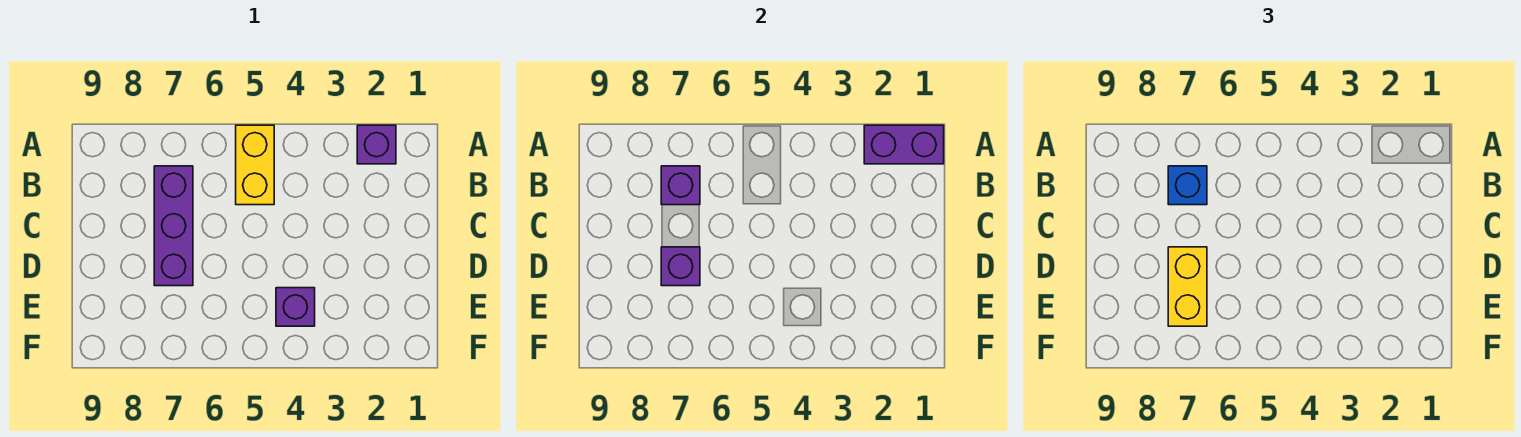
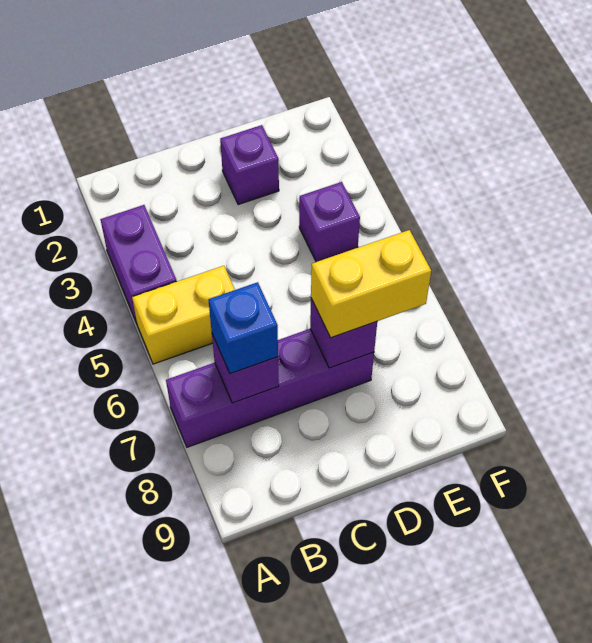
purple brick A1:A2 level 2 -> purple brick A3:A4 level 1
purple brick A2 level 1 -> purple brick D2 level 1
purple brick B7:D7 level 1 -> purple brick A7:D7 level 1

